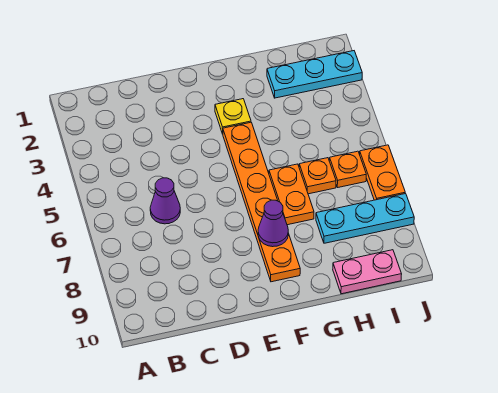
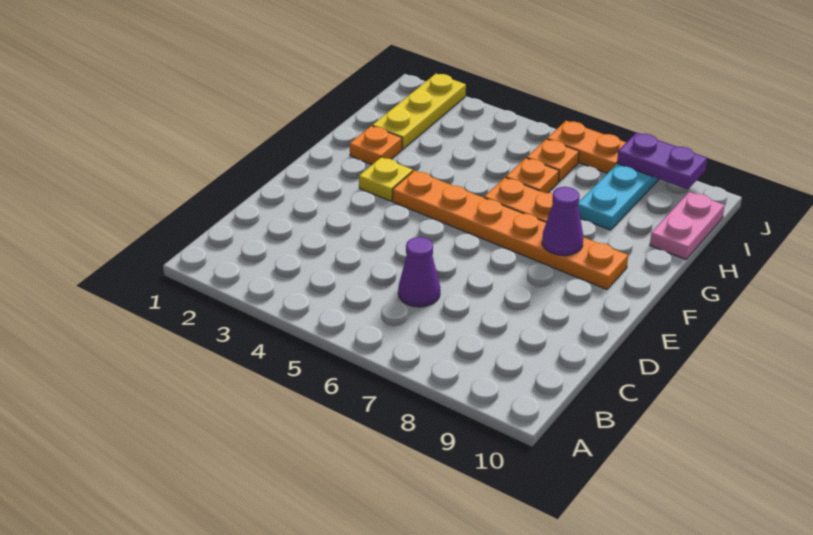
none -> orange plate G2 level 1
cyan plate H2:J2 level 1 -> yellow plate H2:J2 level 1
none -> purple plate J8:J9 level 2

